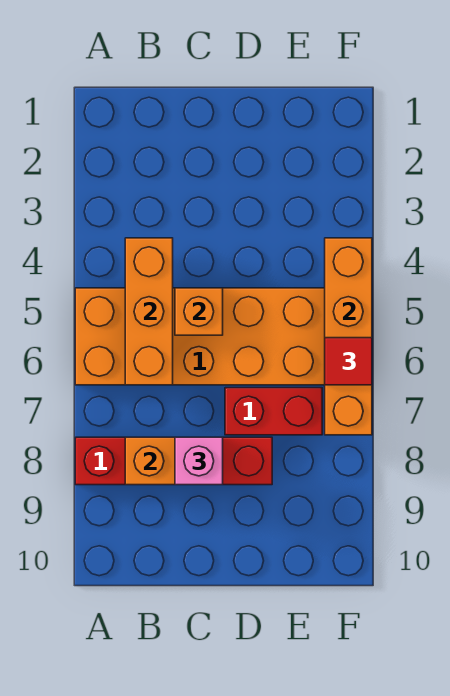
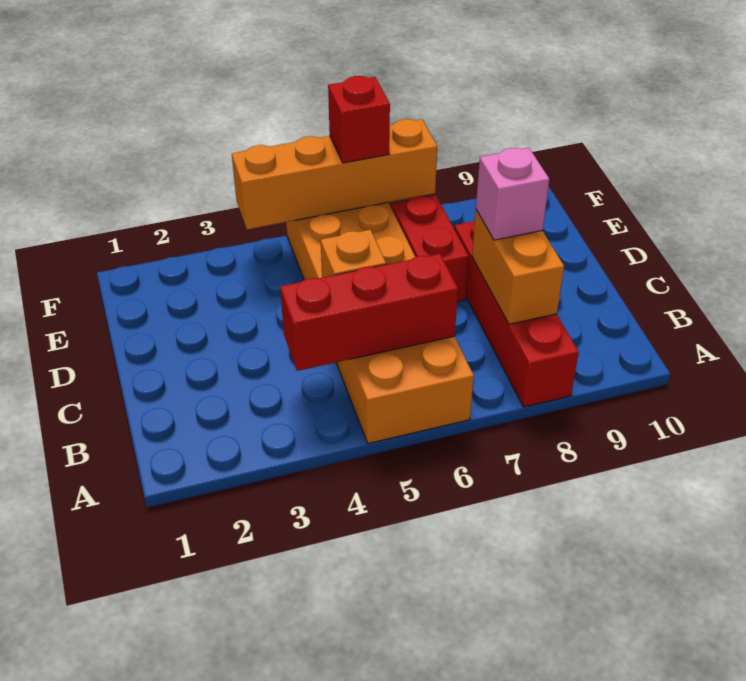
orange brick B4:B6 level 2 -> red brick B4:B6 level 2
red tile F6 level 3 -> red brick F6 level 3

